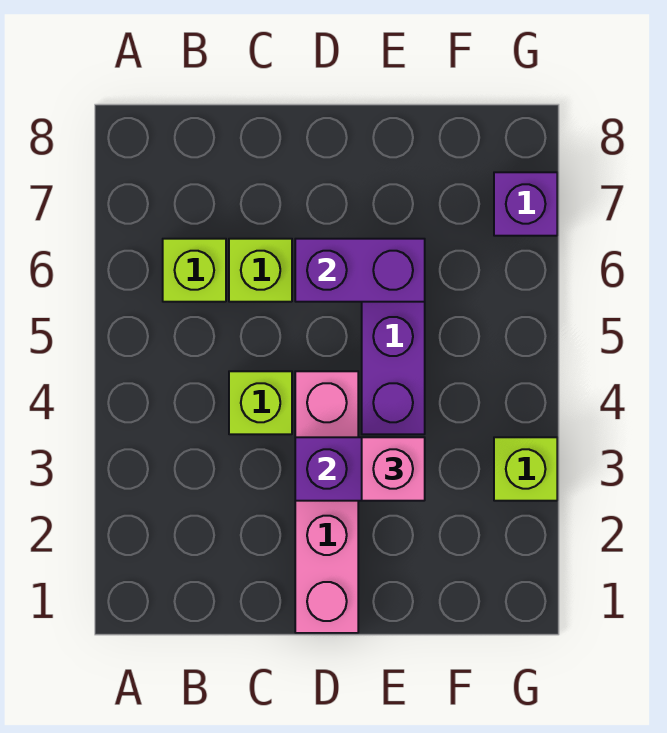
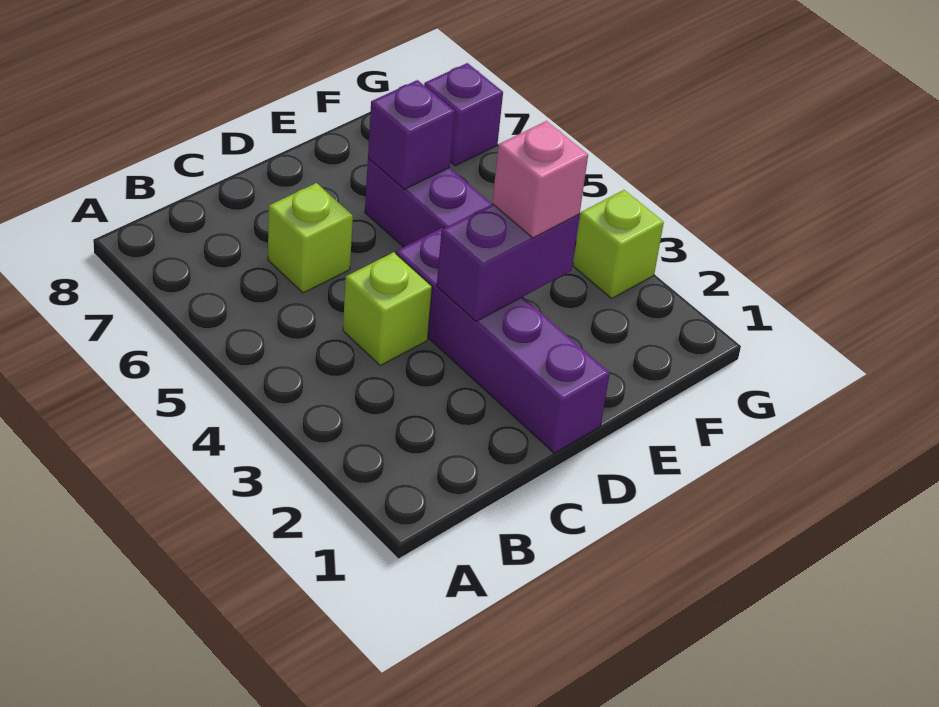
lime brick B6 level 1 -> none
pink brick D1:D4 level 1 -> purple brick D1:D4 level 1
purple brick D6:E6 level 2 -> purple brick E6 level 2

